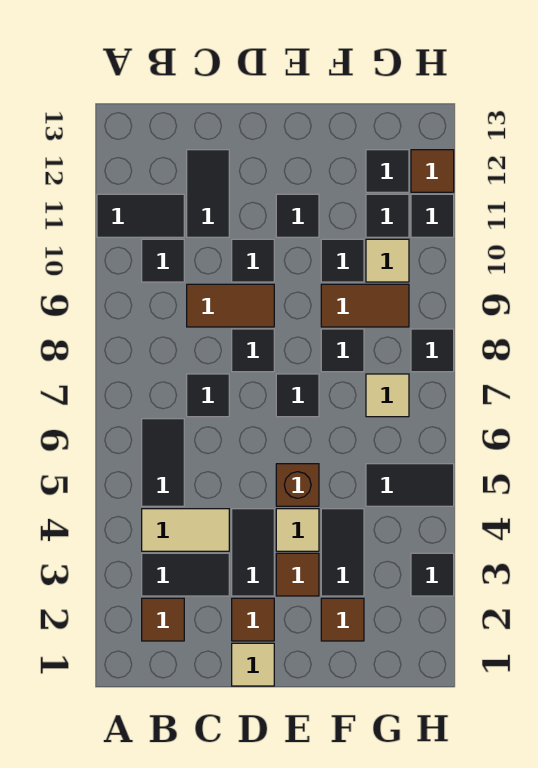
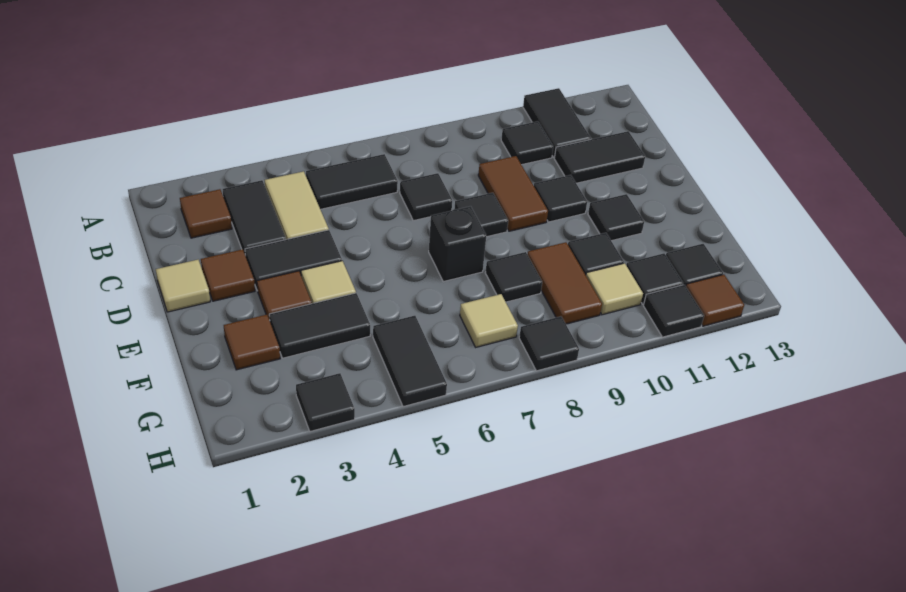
brown brick E5 level 1 -> none
black tile E7 level 1 -> black brick E7 level 1

